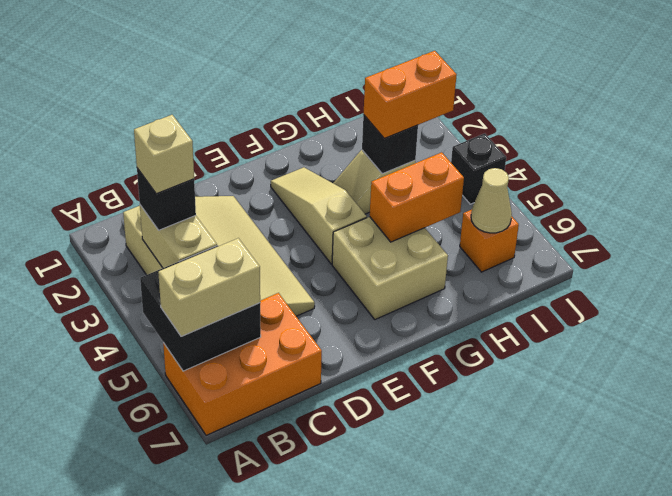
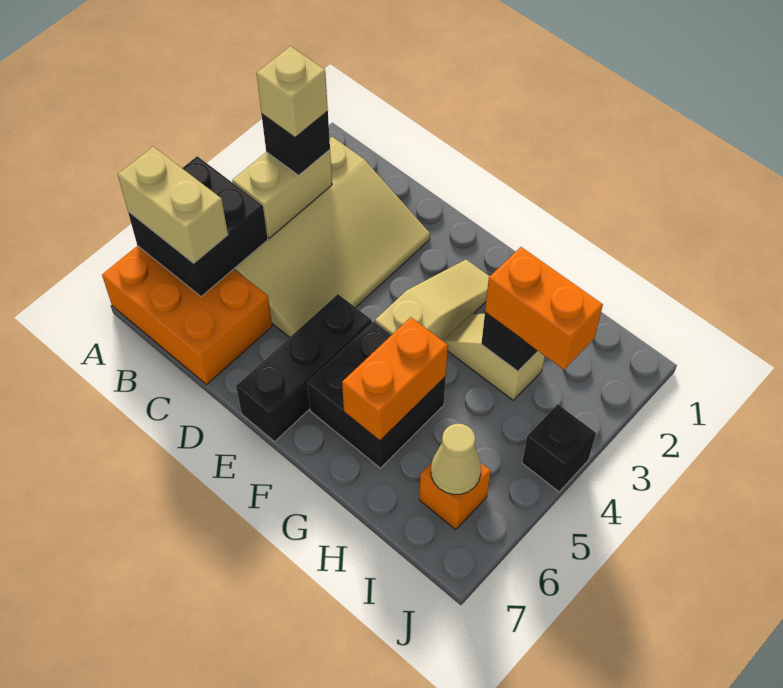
none -> black brick E5:E7 level 1
tan brick F5:G6 level 1 -> black brick F5:G6 level 1
orange brick G5:H5 level 2 -> orange brick G5:G6 level 2

